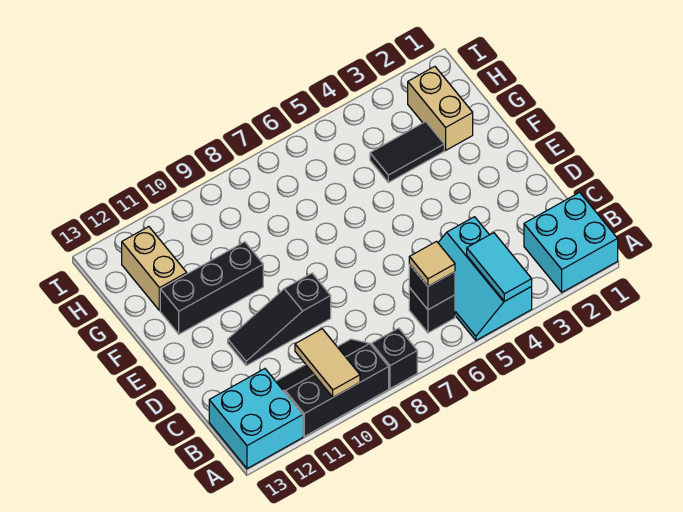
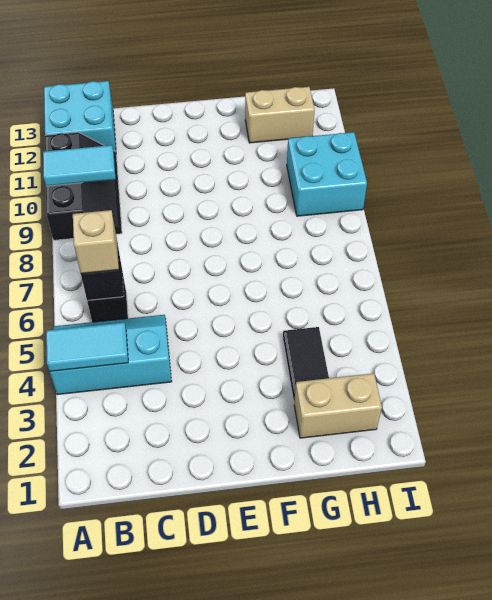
cyan brick A1:B2 level 1 -> cyan brick H9:I10 level 1
black brick A8 level 1 -> none
tan tile A10:B10 level 2 -> cyan tile A10:B10 level 2
tan tile B6 level 3 -> tan brick B6 level 3
black slope D9:D11 level 1 top 9 -> none
black brick F10:F12 level 1 -> none

